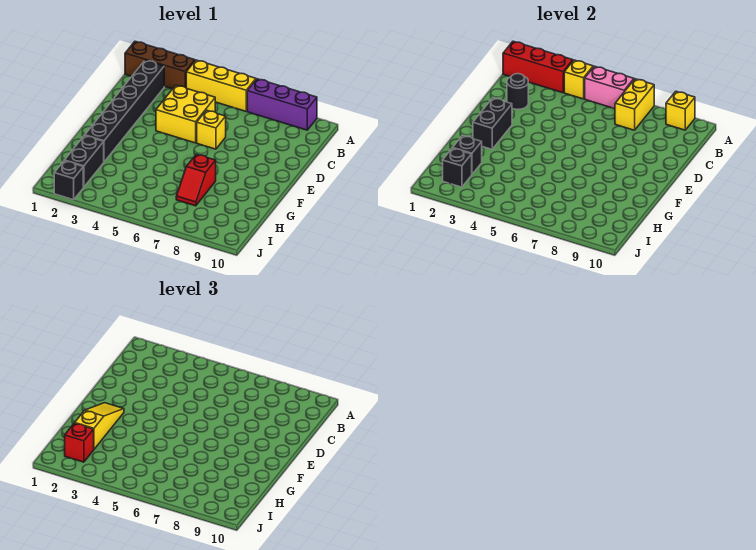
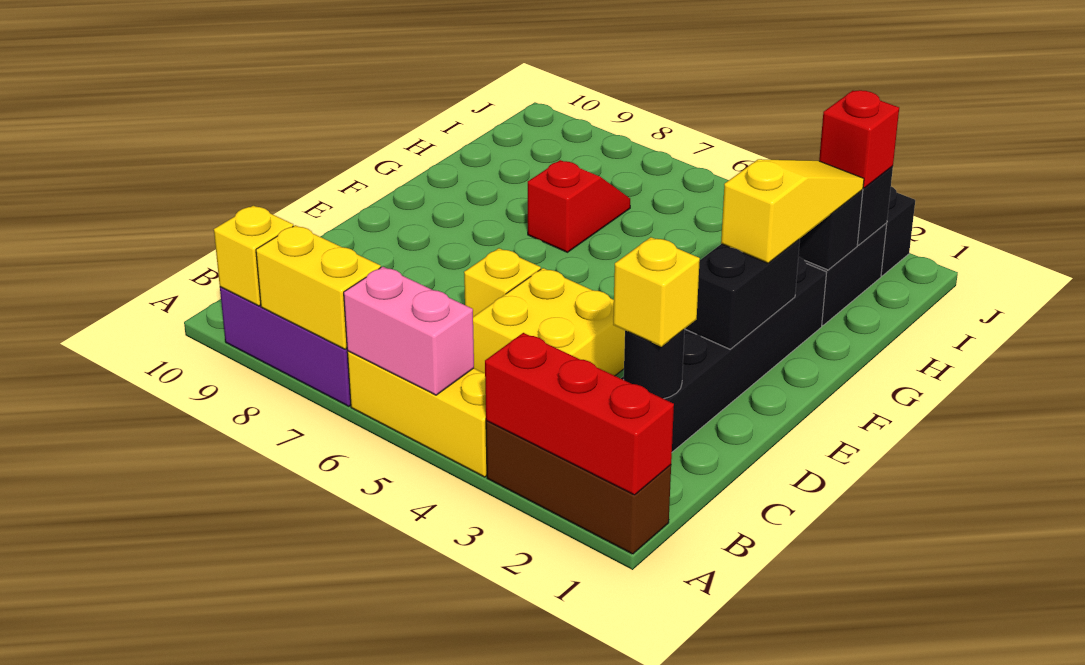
yellow brick A4 level 2 -> yellow brick C2 level 3
yellow brick A7:B7 level 2 -> yellow brick A7:A8 level 2
yellow slope F2:H2 level 3 top H -> yellow slope F2:H2 level 3 top F

